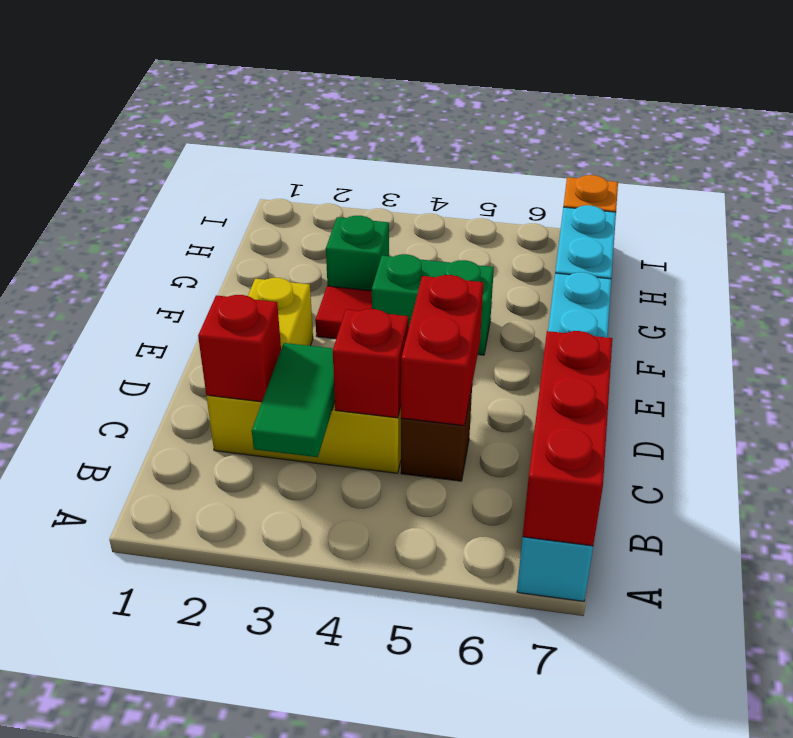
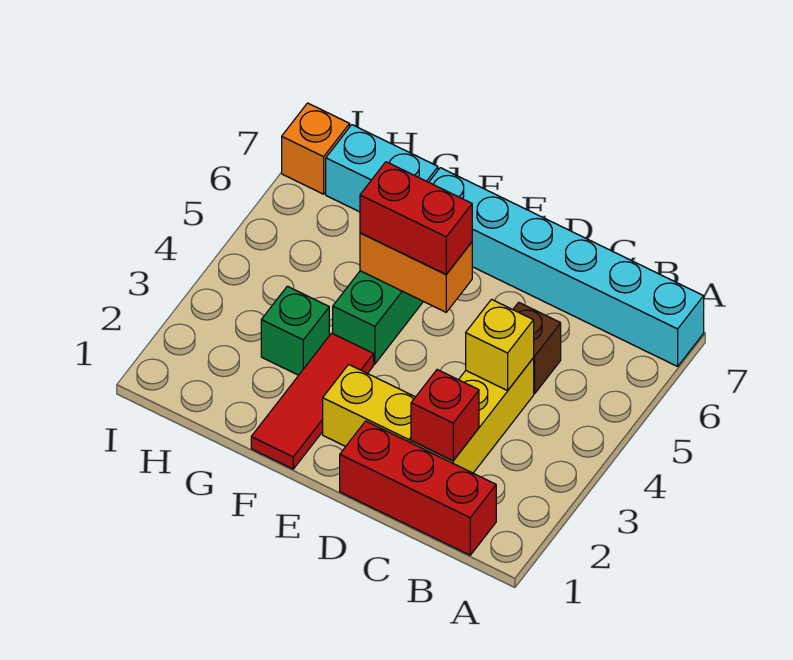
red brick A7:C7 level 2 -> red brick B1:D1 level 1
green tile B3:C3 level 2 -> none
red brick C4 level 2 -> yellow brick C4 level 2
red brick C5:D5 level 2 -> red brick E5:F5 level 3
none -> orange brick E5:F5 level 2
red tile F3 level 1 -> red tile F1:F3 level 1

